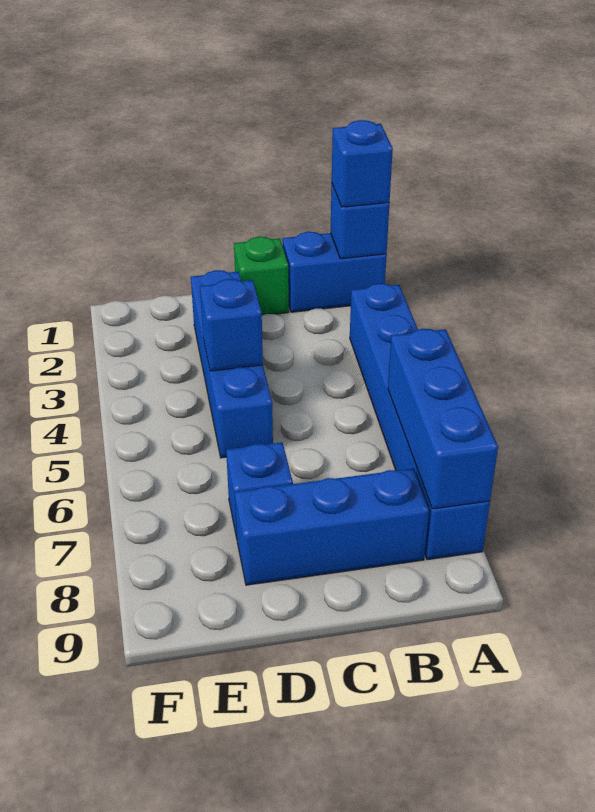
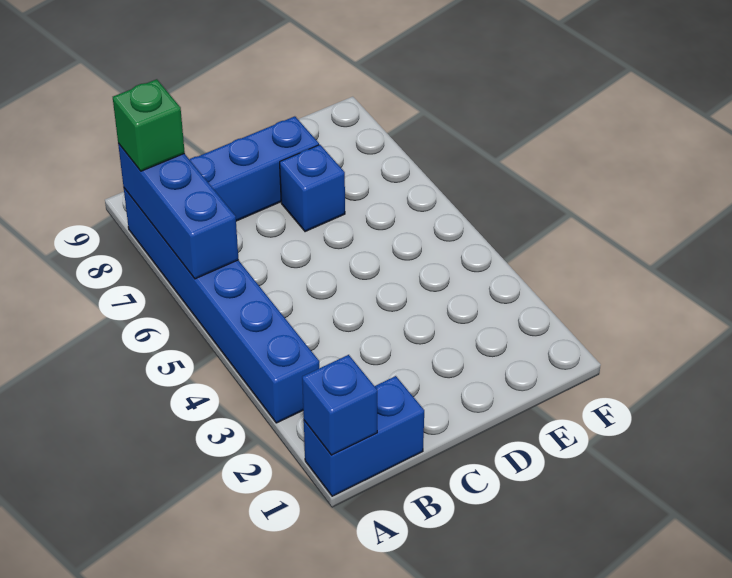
blue brick A1 level 3 -> none
green brick C1 level 1 -> green brick A8 level 3
blue brick D2:D5 level 1 -> none
blue brick D4 level 2 -> none

